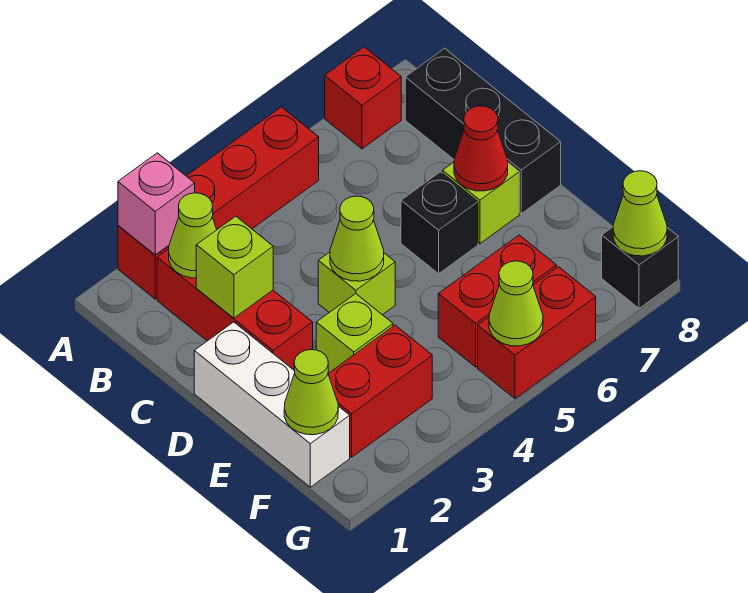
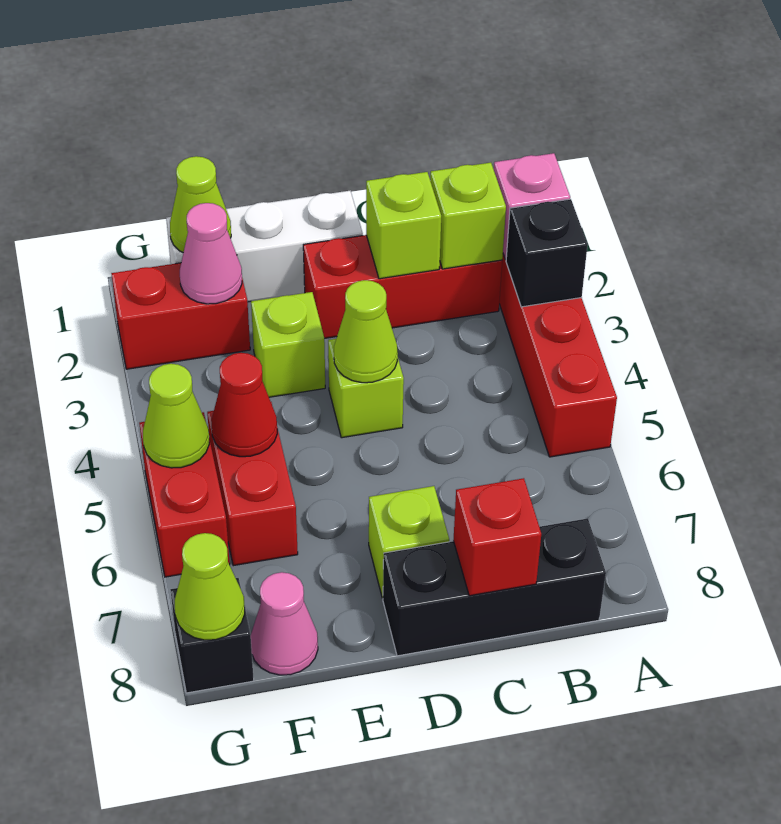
red brick A7 level 1 -> red brick C8 level 2
lime cone B2 level 2 -> lime brick B2 level 2
black brick D6 level 1 -> black brick A3 level 2
red cone D7 level 2 -> red cone F5 level 2
red brick F2:F3 level 1 -> red brick F2:G2 level 1
none -> pink cone F2 level 2
none -> pink cone F8 level 1

